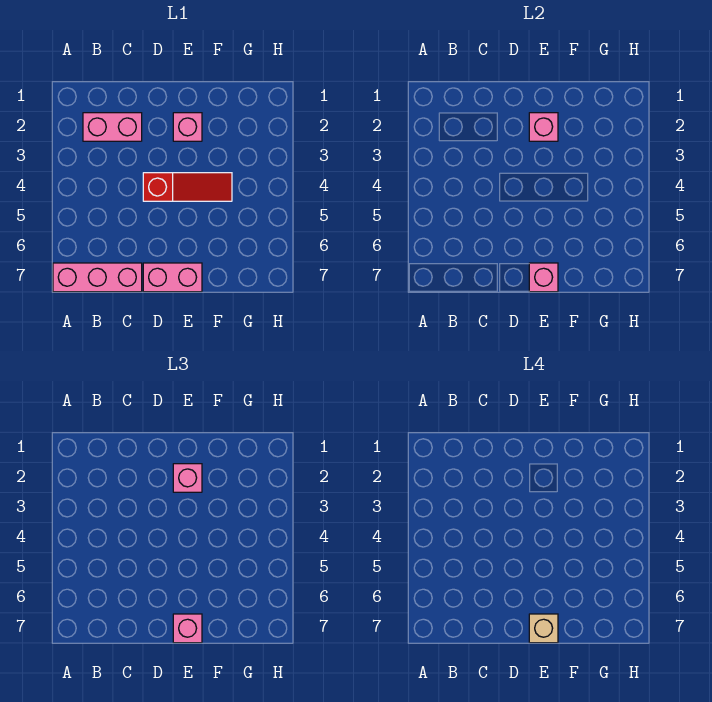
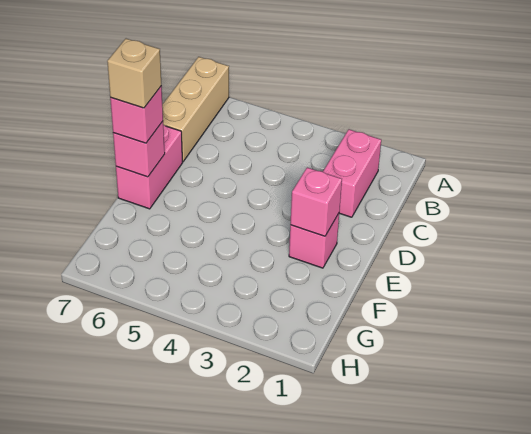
pink brick A7:C7 level 1 -> tan brick A7:C7 level 1
red slope D4:F4 level 1 top D -> none
pink brick E2 level 3 -> none

